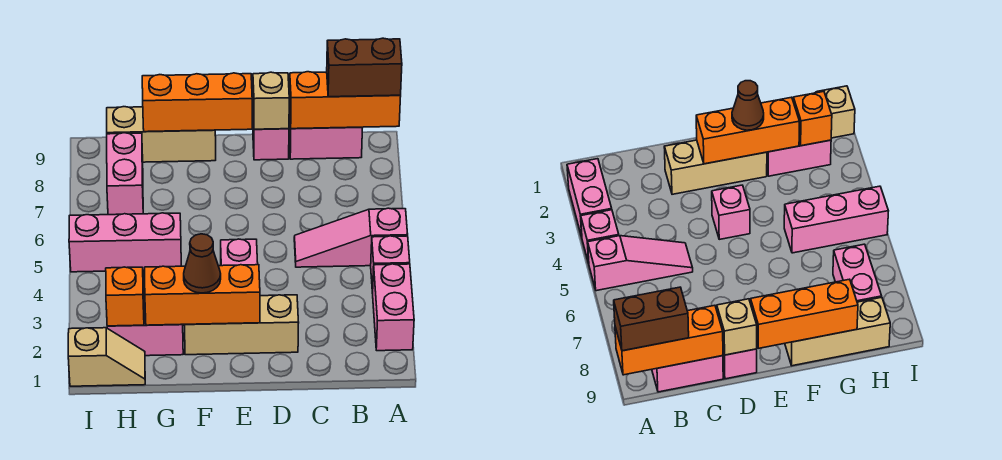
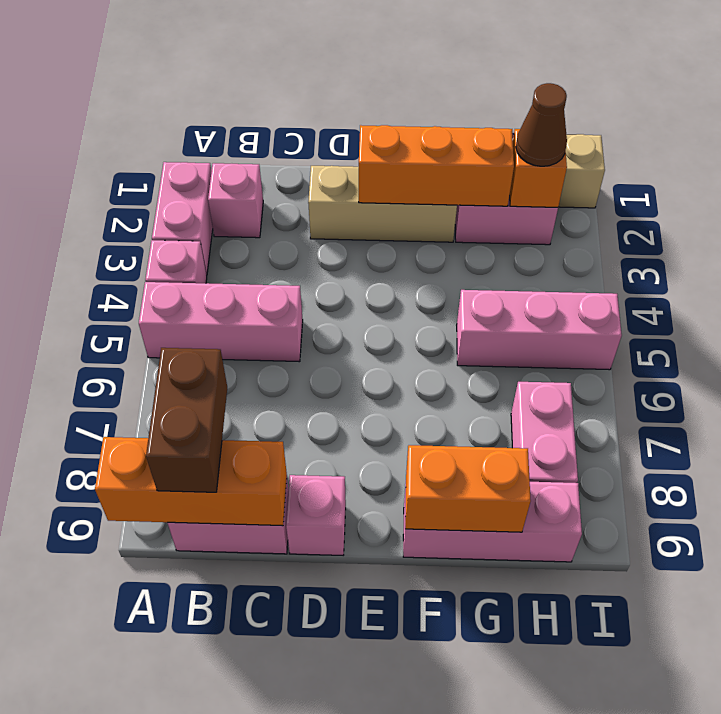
pink slope A5:C5 level 1 top A -> pink brick A5:C5 level 1
brown brick A9:B9 level 3 -> brown brick B8:B9 level 3
tan brick D9 level 2 -> none
pink brick E4 level 1 -> pink brick B2 level 1
orange brick E9:G9 level 2 -> orange brick F9:G9 level 2
brown cone F2 level 3 -> brown cone H2 level 3
tan brick F9:H9 level 1 -> pink brick F9:H9 level 1

